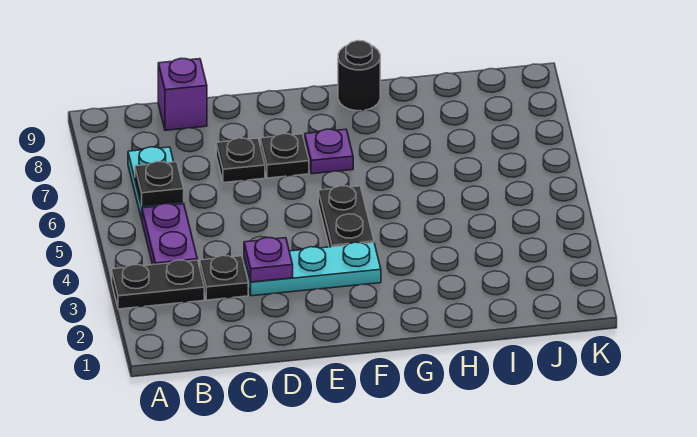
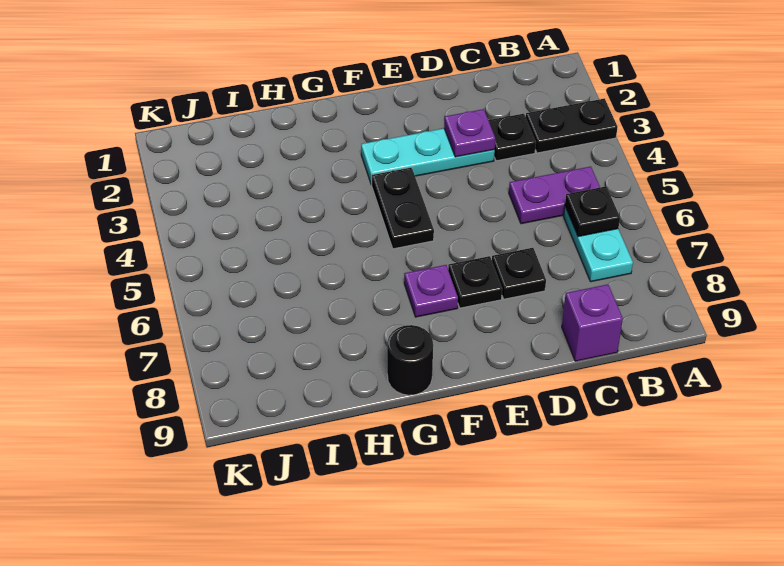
purple plate B4:B5 level 1 -> purple plate B5:C5 level 1

